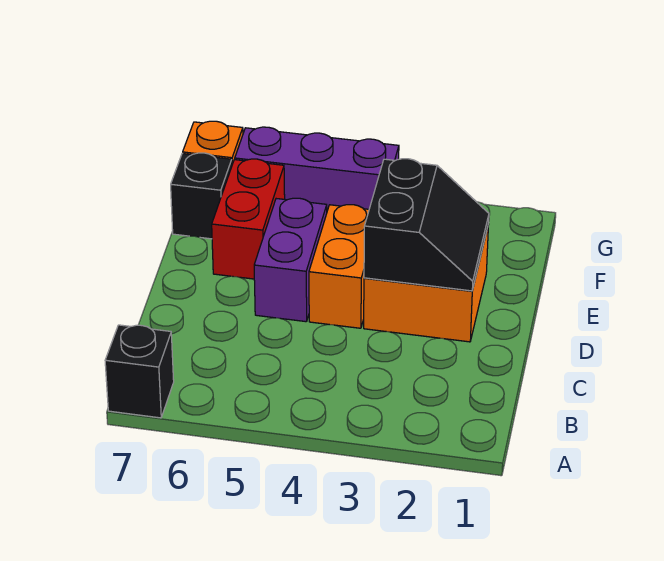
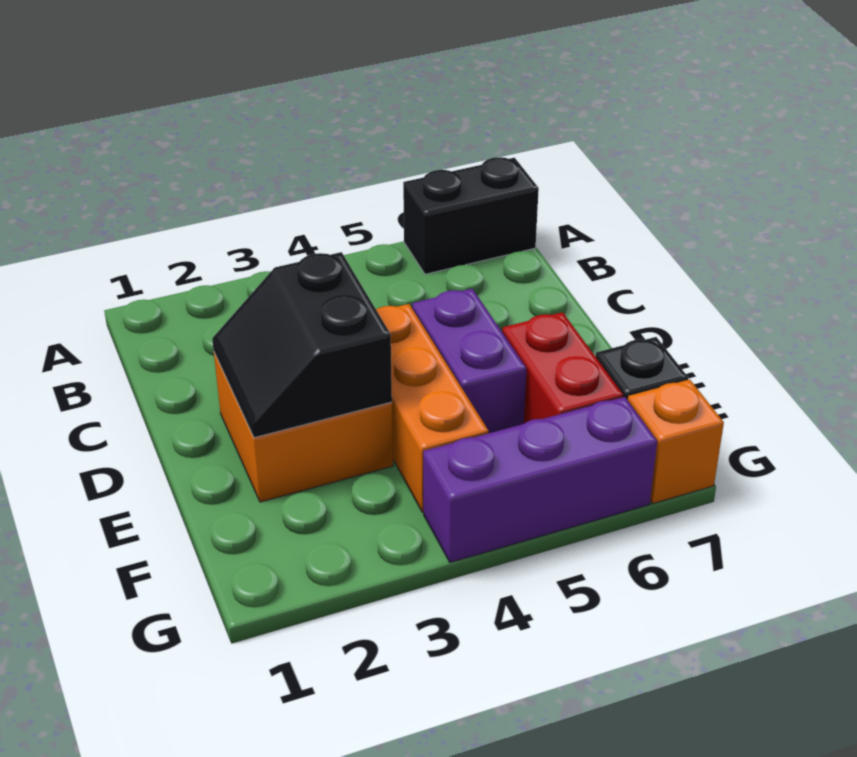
black brick A7 level 1 -> black brick A6:A7 level 1
orange brick D4:E4 level 1 -> orange brick D4:F4 level 1

